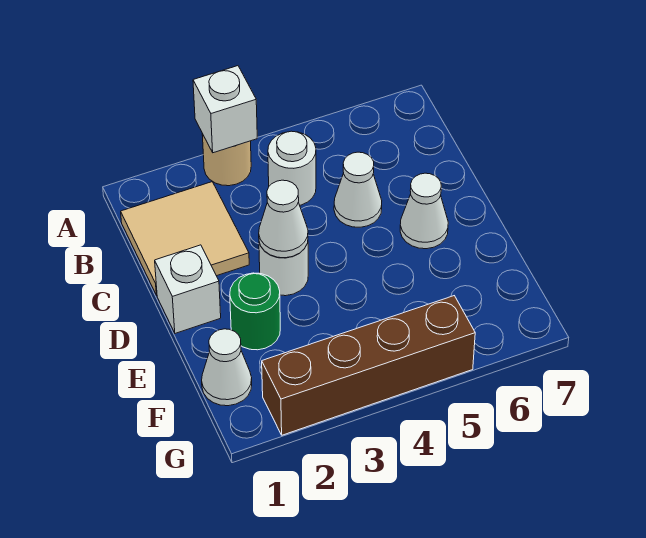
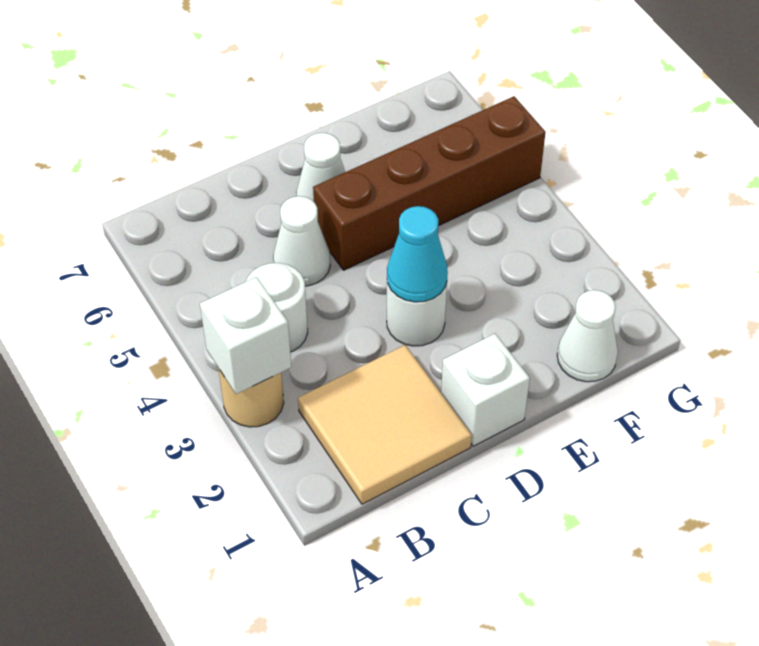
white cone D3 level 2 -> cyan cone D3 level 2
green round brick E2 level 1 -> none
brown brick G2:G5 level 1 -> brown brick D5:G5 level 1

